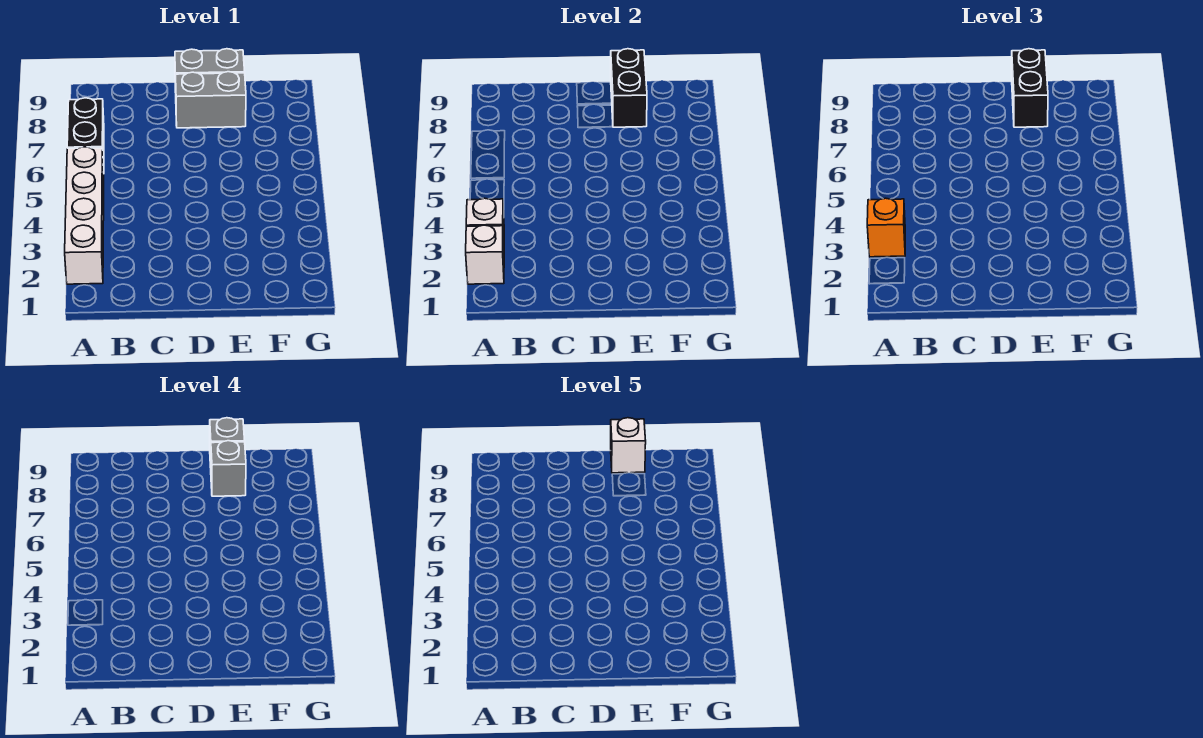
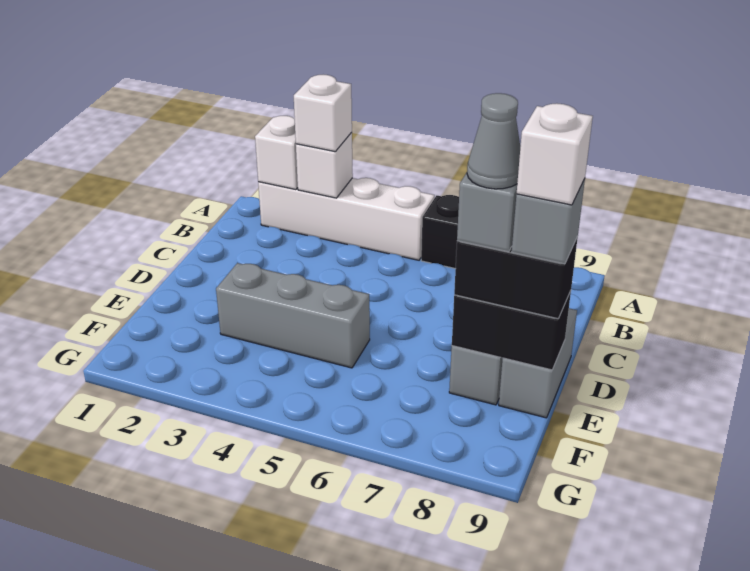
orange brick A3 level 3 -> white brick A3 level 3
none -> grey brick E3:E5 level 1
none -> grey cone E8 level 5

